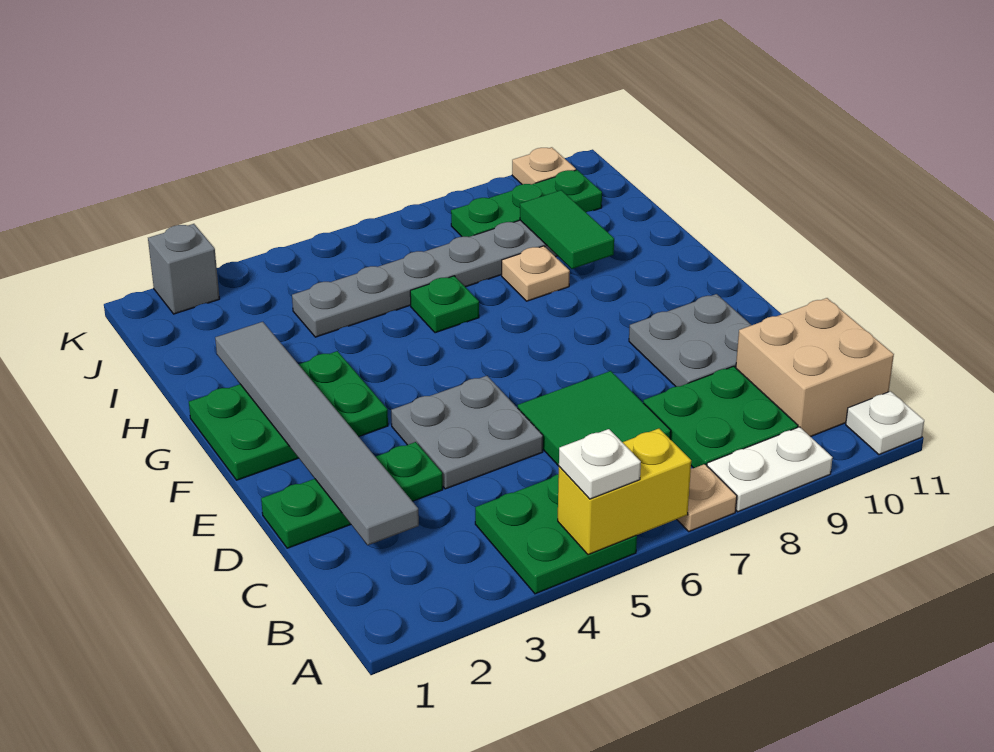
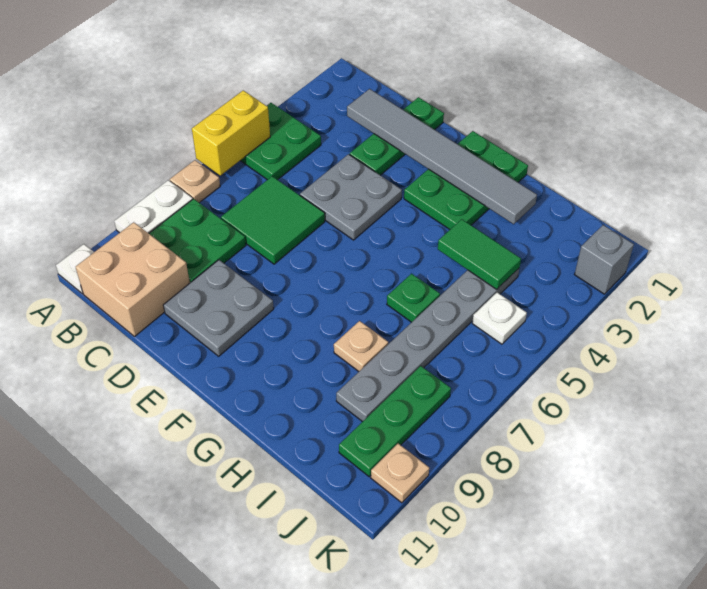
white plate A5 level 3 -> white plate J5 level 1
green tile H9:I9 level 2 -> green tile H4:I4 level 2

